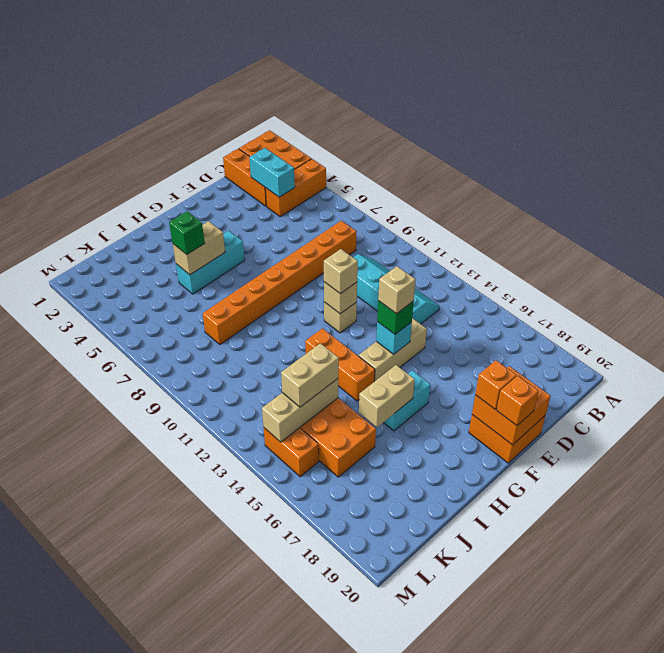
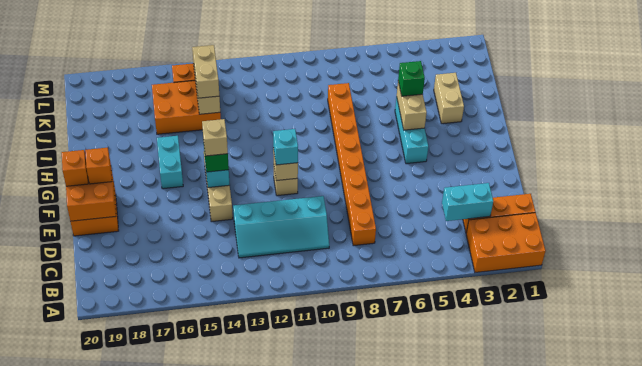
orange brick A4:C4 level 1 -> none
tan brick F11 level 3 -> cyan brick F11 level 3
orange brick H12:H14 level 1 -> none
tan brick H16:I16 level 2 -> tan brick I3:J3 level 1

